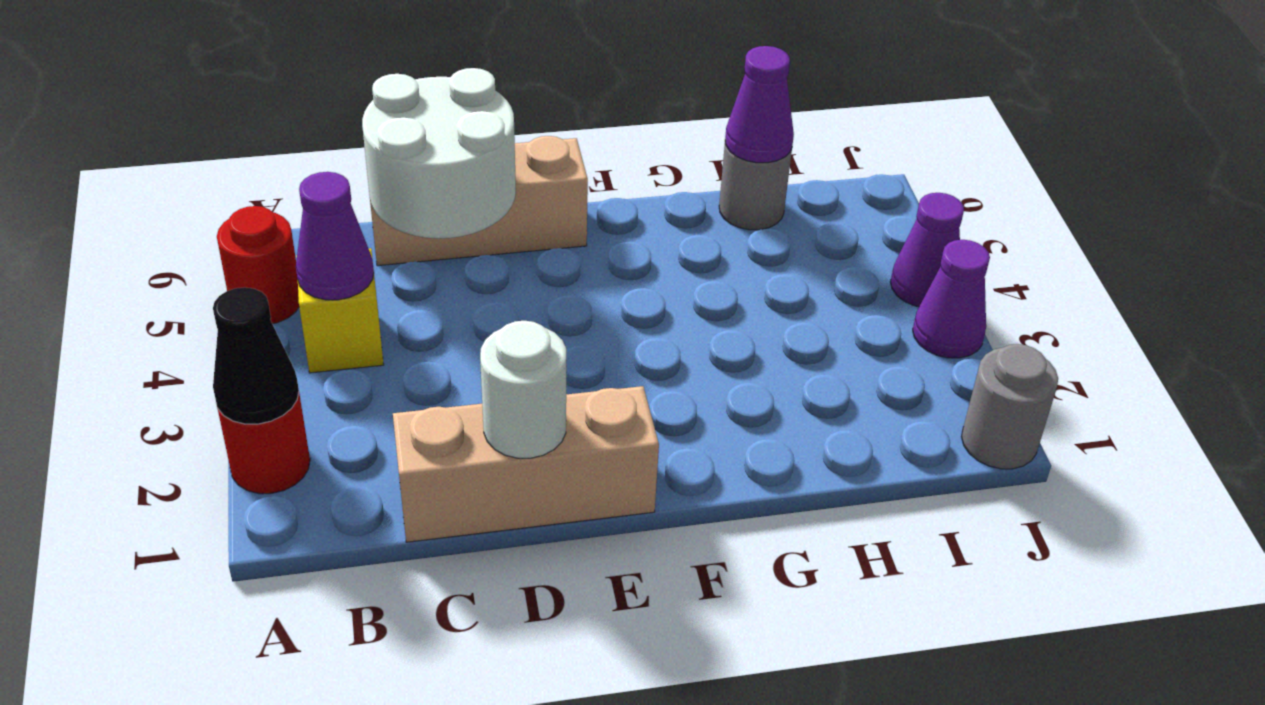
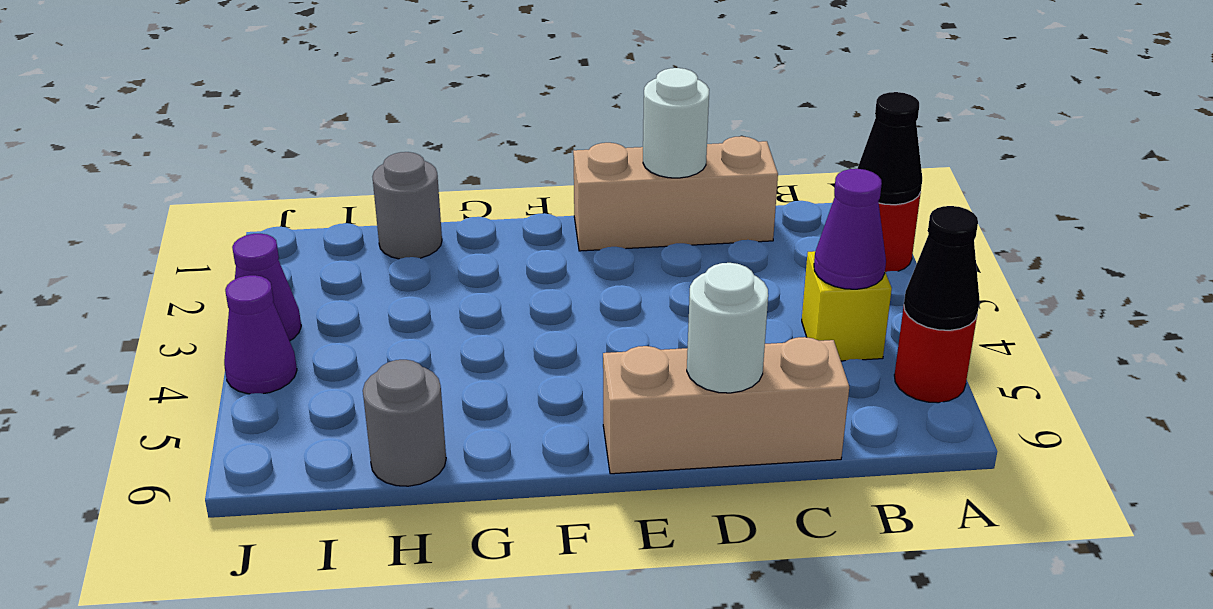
none -> black cone A5 level 2
white round brick C5:D6 level 2 -> white round brick D6 level 2
purple cone H6 level 2 -> none
grey round brick J1 level 1 -> grey round brick H1 level 1

